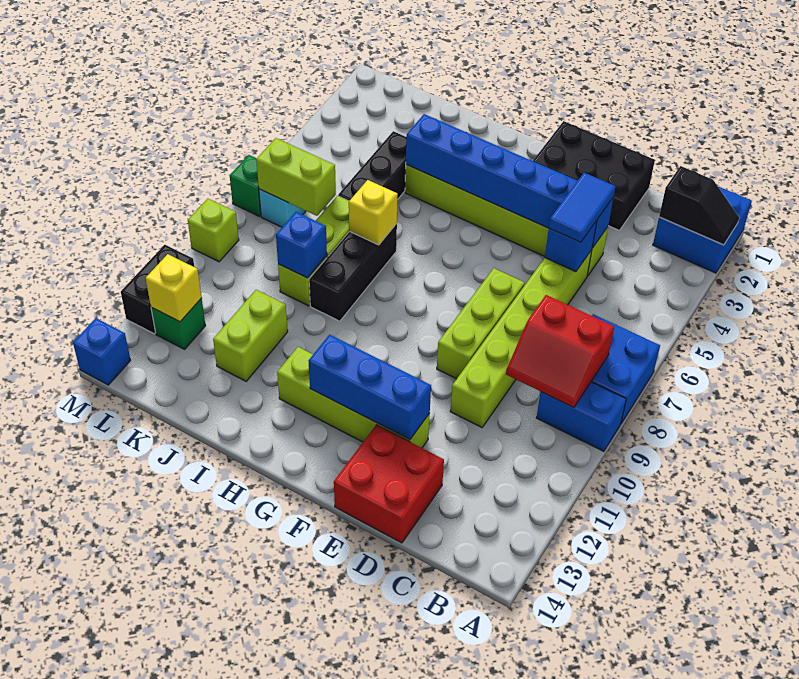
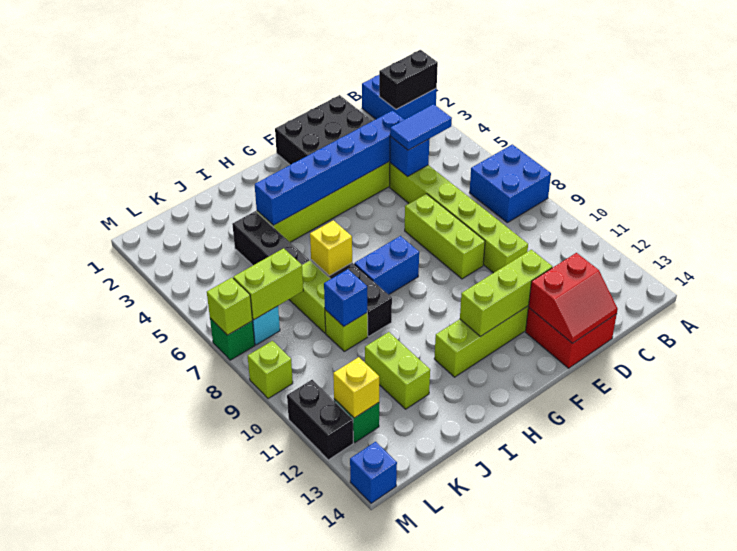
black slope A2:B2 level 2 top B -> black brick A2:B2 level 2
blue brick A9:B9 level 1 -> blue brick G8:H8 level 1
red slope B8:C9 level 2 top 8 -> red slope D13:E14 level 2 top 13
blue tile D4:D5 level 3 -> blue tile C5:D5 level 3
blue brick E12:G12 level 2 -> lime brick E12:G12 level 2
none -> lime brick M7 level 2

